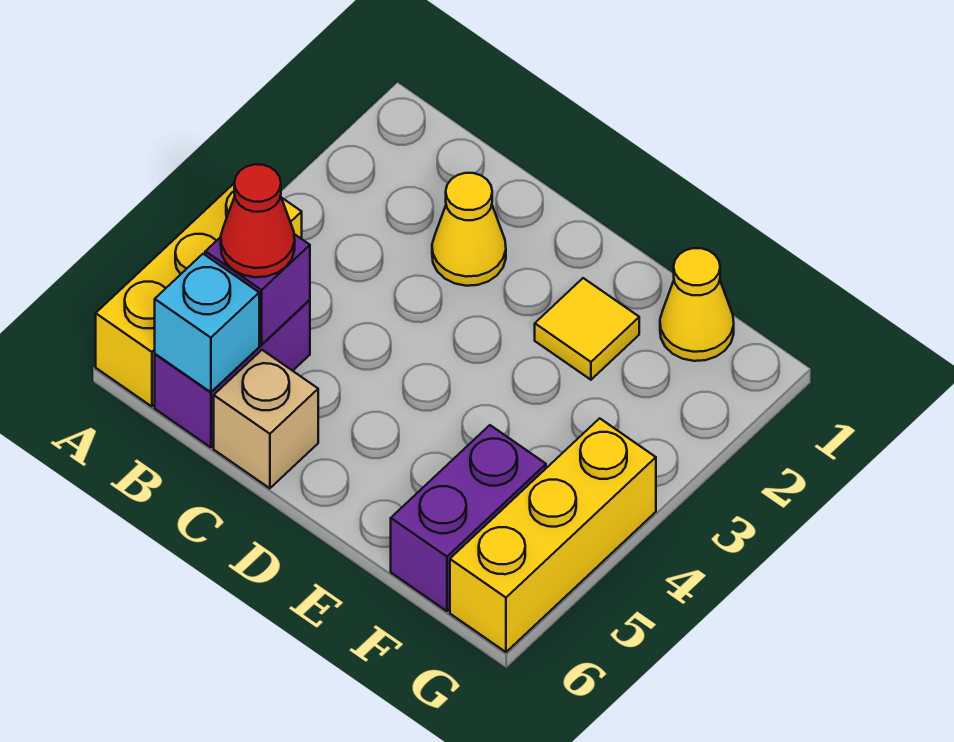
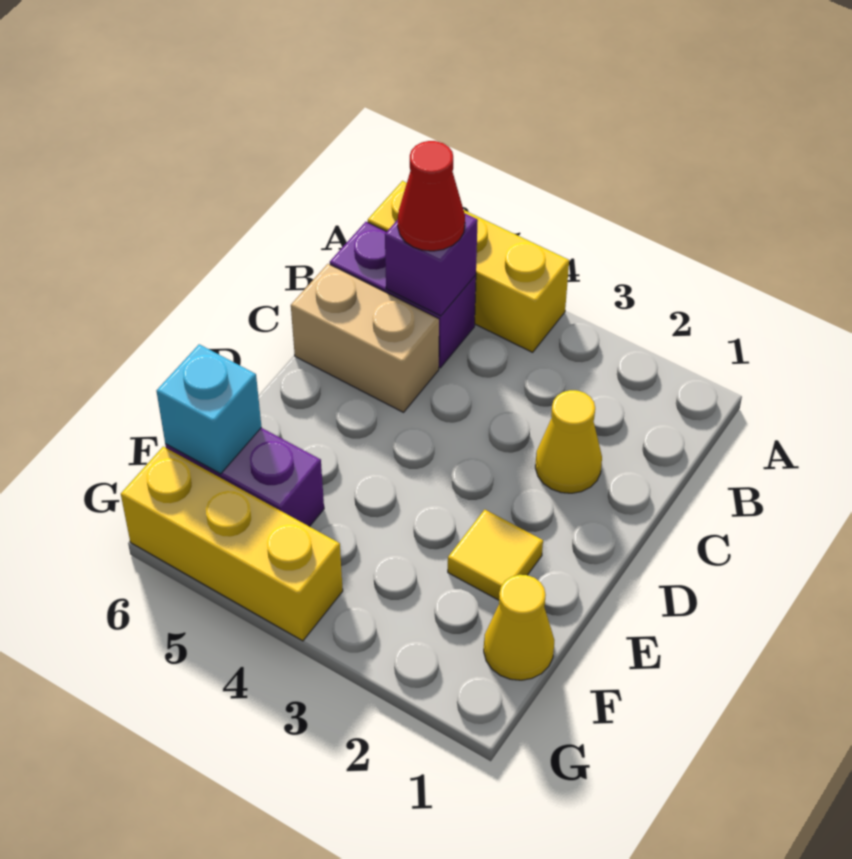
cyan brick B6 level 2 -> cyan brick F6 level 2
tan brick C6 level 1 -> tan brick C5:C6 level 1

